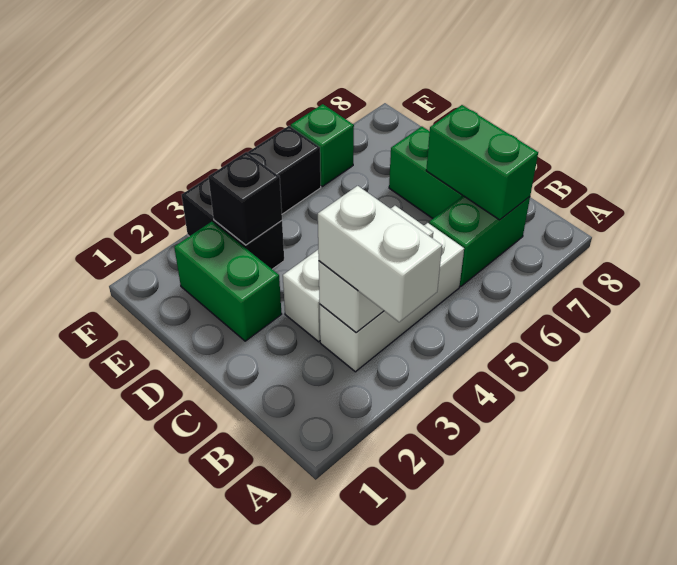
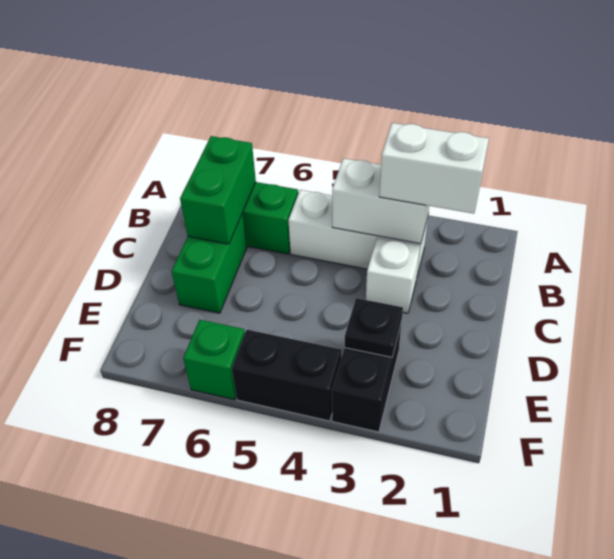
white brick A3:B3 level 3 -> white brick B2:B3 level 3
green brick D2:E2 level 1 -> none
black brick E3 level 2 -> black plate E3 level 2

